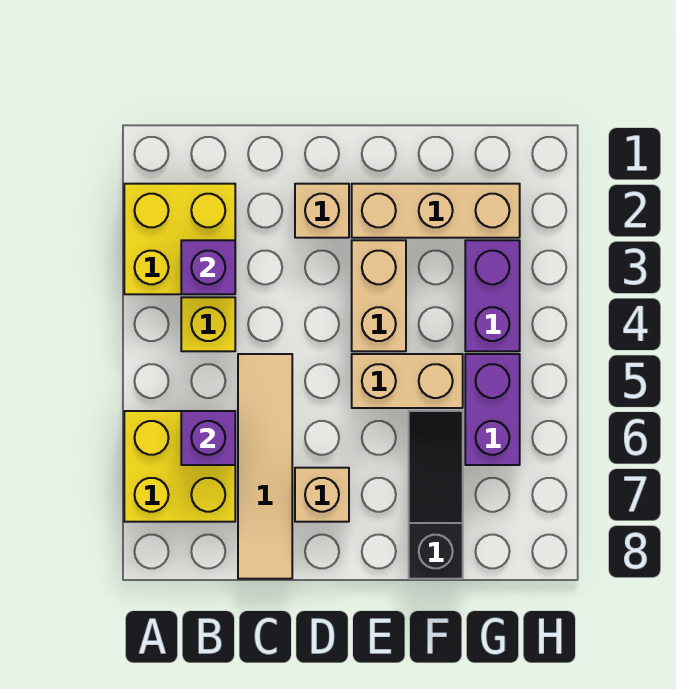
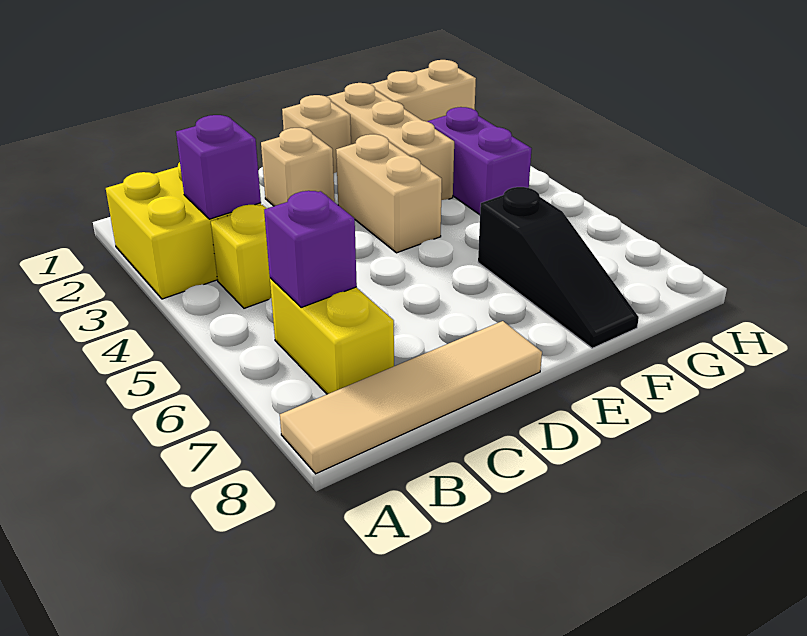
yellow brick A6:B7 level 1 -> yellow brick B6:B7 level 1
tan tile C5:C8 level 1 -> tan tile A8:D8 level 1
tan brick D7 level 1 -> tan brick E1 level 1
tan brick E2:G2 level 1 -> tan brick F1:F3 level 1
tan brick E5:F5 level 1 -> tan brick G1:H1 level 1
black slope F6:F8 level 1 top 8 -> black slope F6:F8 level 1 top 6
purple brick G5:G6 level 1 -> none

